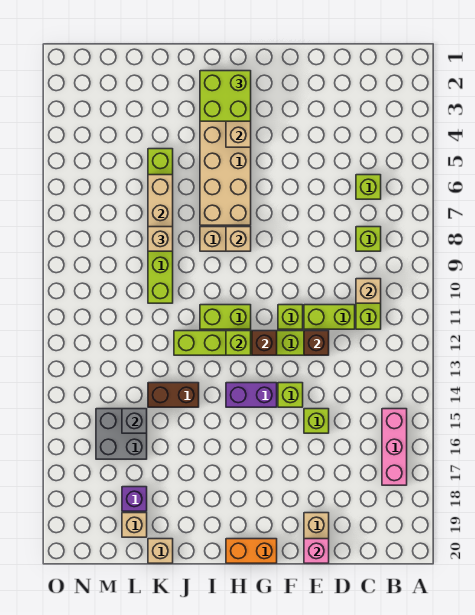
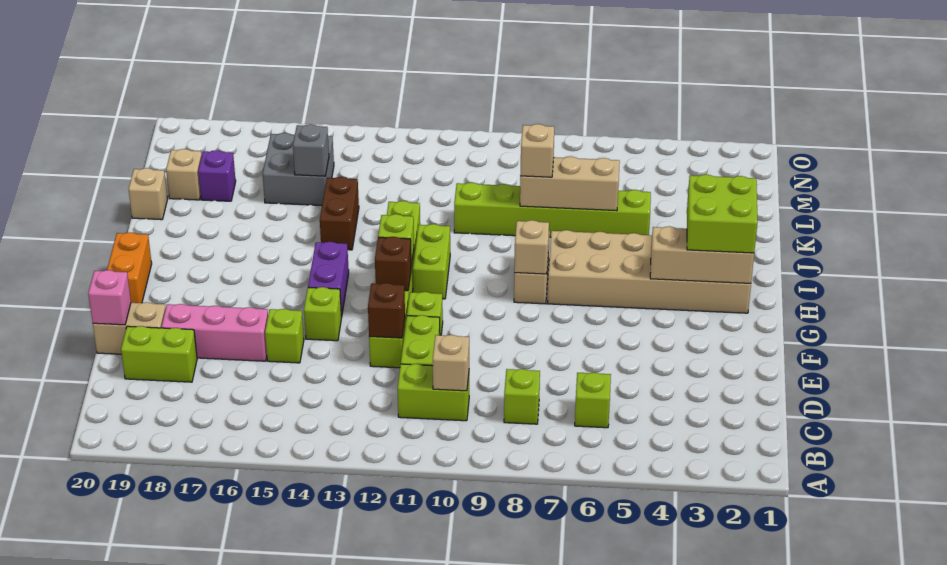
pink brick B15:B17 level 1 -> pink brick E16:E18 level 1
none -> lime brick D18:D19 level 1

